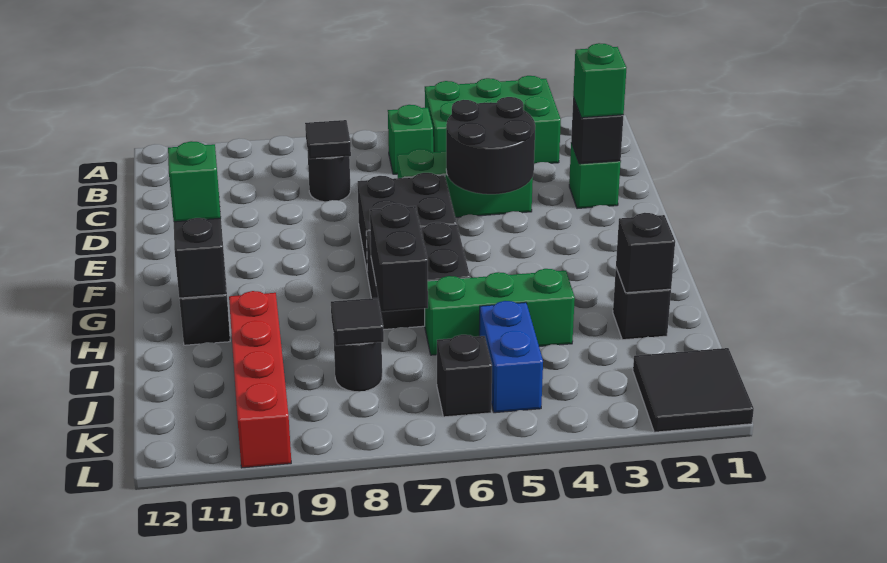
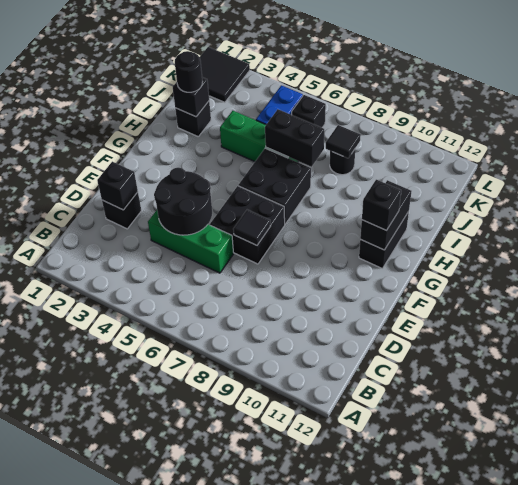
green brick A3:B5 level 1 -> none
green brick B6 level 1 -> none
black round brick C8 level 1 -> black round brick I2 level 3
black tile C8 level 2 -> black tile E7 level 2
green brick D2 level 1 -> black brick D2 level 1
green brick D2 level 3 -> none
green brick G11 level 3 -> black brick G11 level 3
black brick H7:I7 level 2 -> black brick I6:I7 level 2
red brick I10:L10 level 1 -> none

